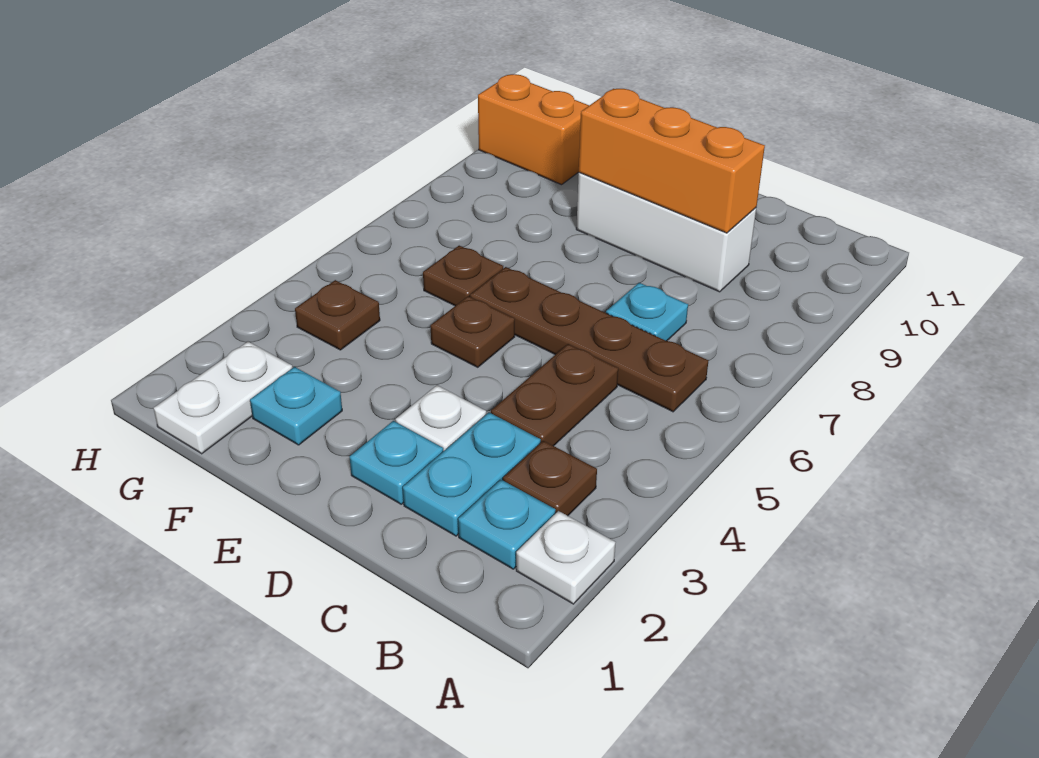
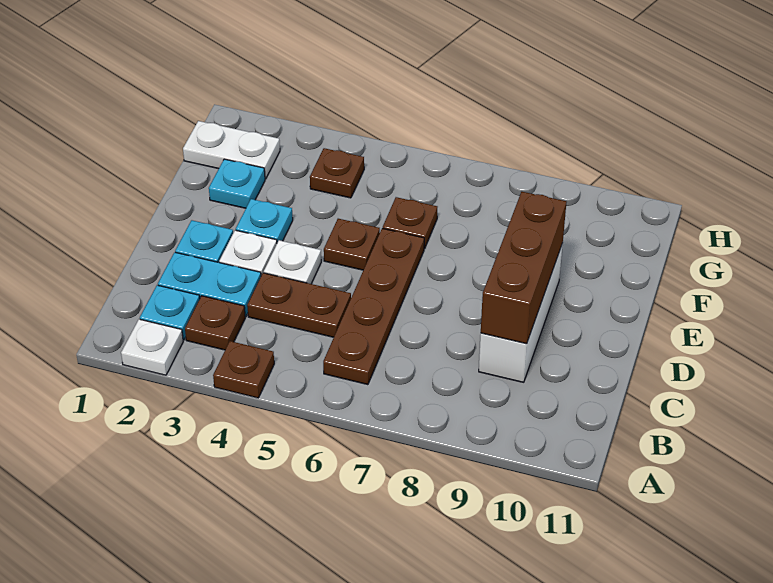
none -> brown plate A4 level 1
cyan plate C7 level 1 -> cyan plate E3 level 1
orange brick C9:E9 level 2 -> brown brick C9:E9 level 2
none -> white plate D4 level 1
orange brick G10:H10 level 1 -> none

